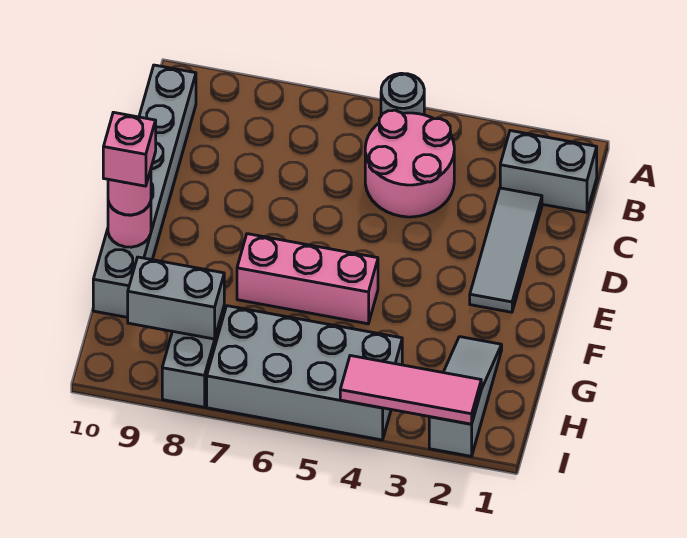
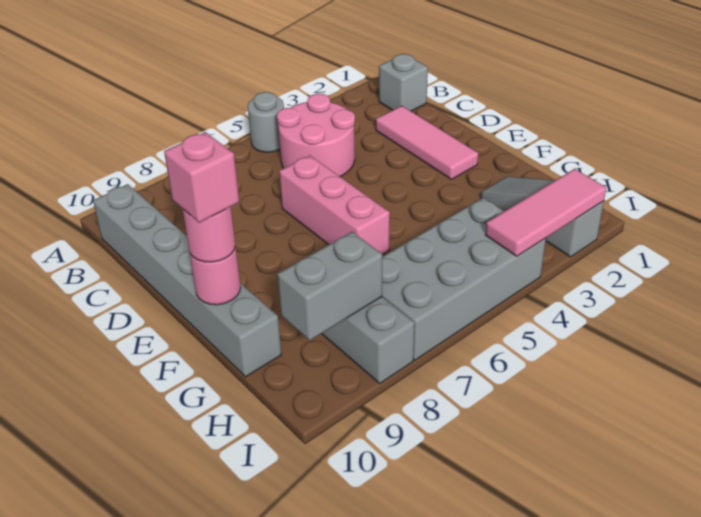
grey brick B1:B2 level 1 -> grey brick B1 level 1
grey tile C2:E2 level 1 -> pink tile C2:E2 level 1
pink brick F5:F7 level 1 -> pink brick D6:F6 level 1

